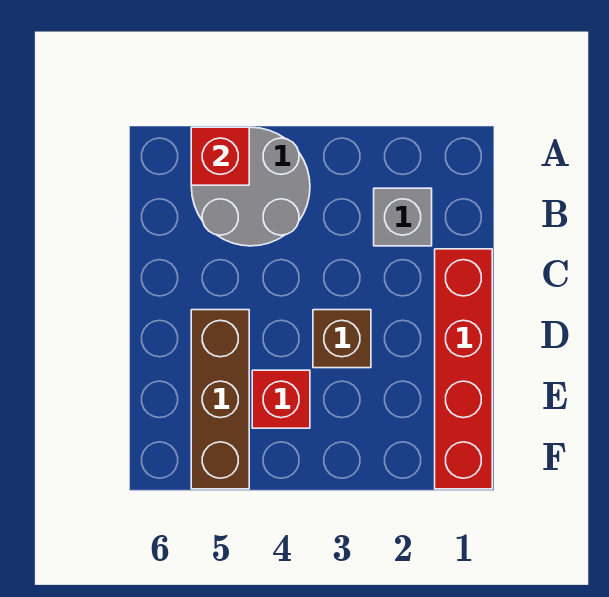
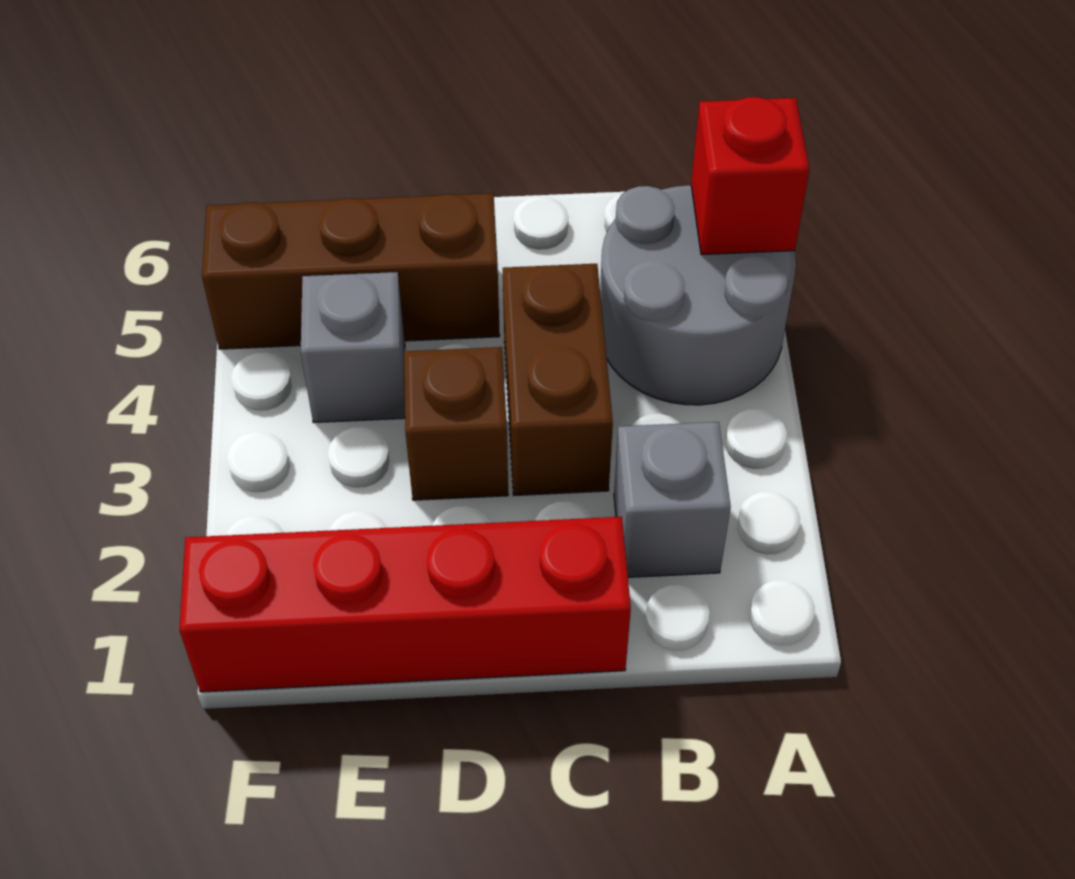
none -> brown brick C3:C4 level 1
red brick E4 level 1 -> grey brick E4 level 1

